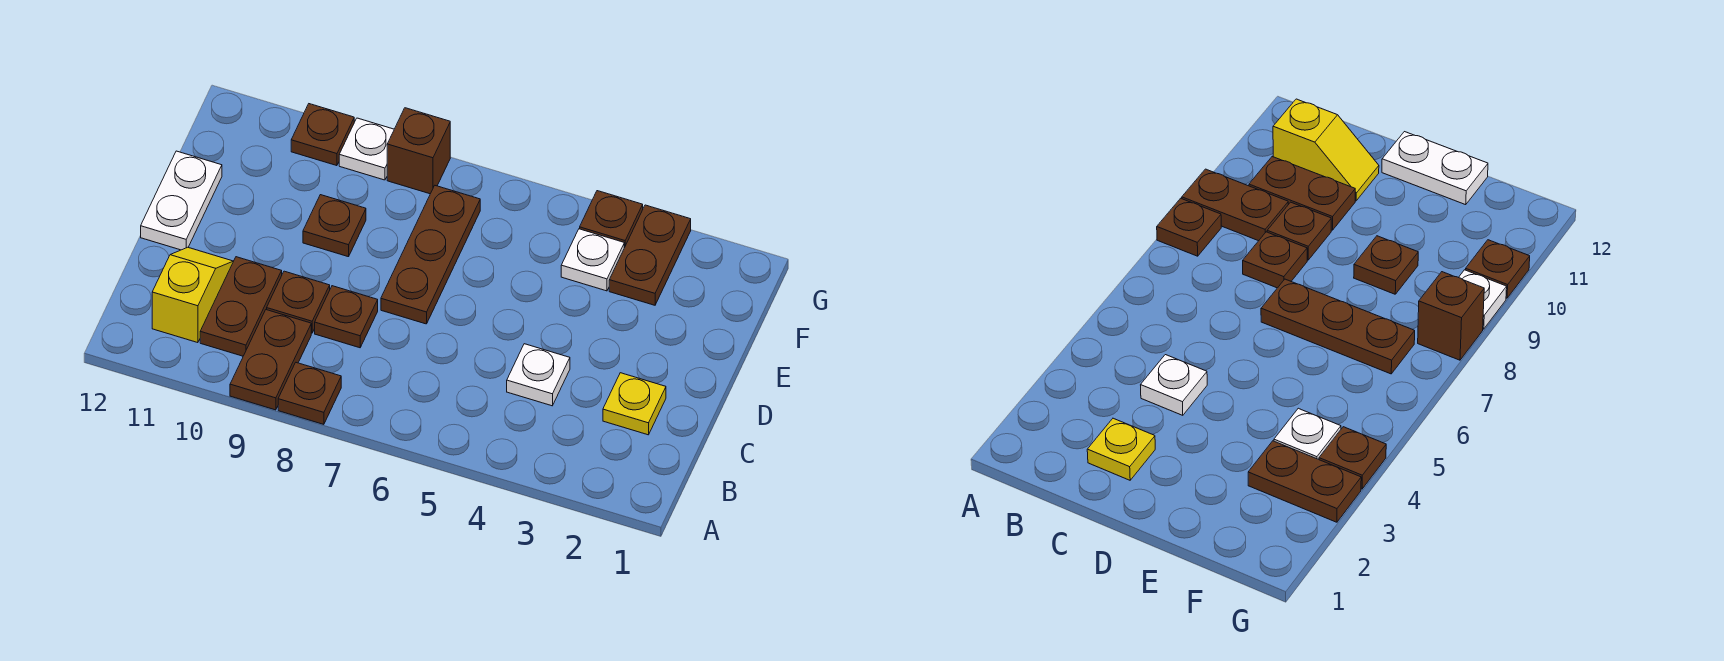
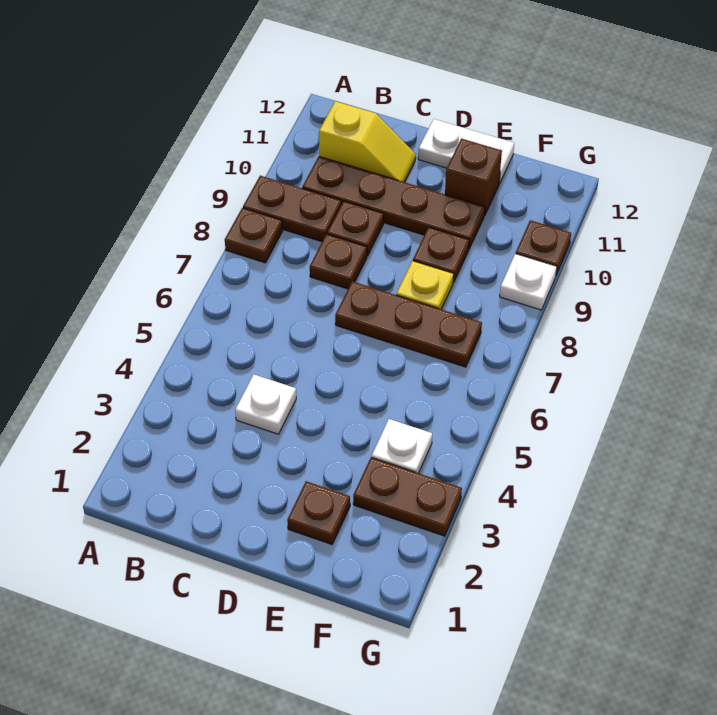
brown plate B10:C10 level 1 -> brown plate B10:E10 level 1
yellow plate C2 level 1 -> yellow plate E8 level 1
brown plate G4 level 1 -> brown plate E2 level 1
brown brick G8 level 1 -> brown brick E11 level 1

